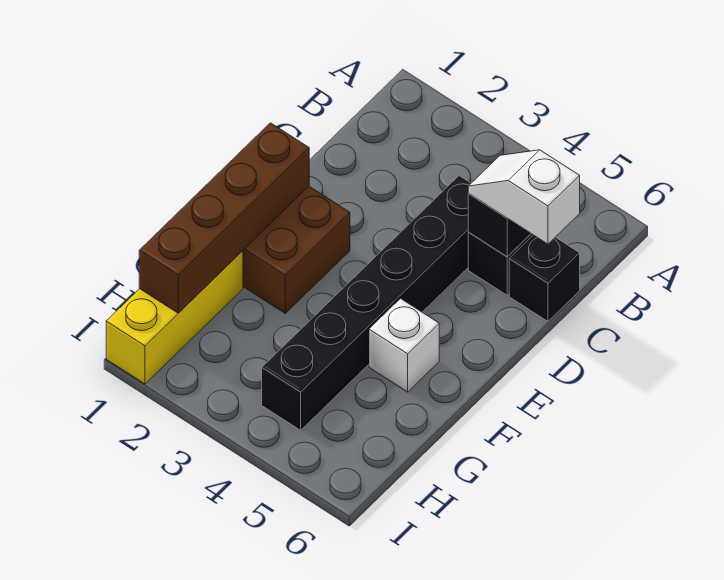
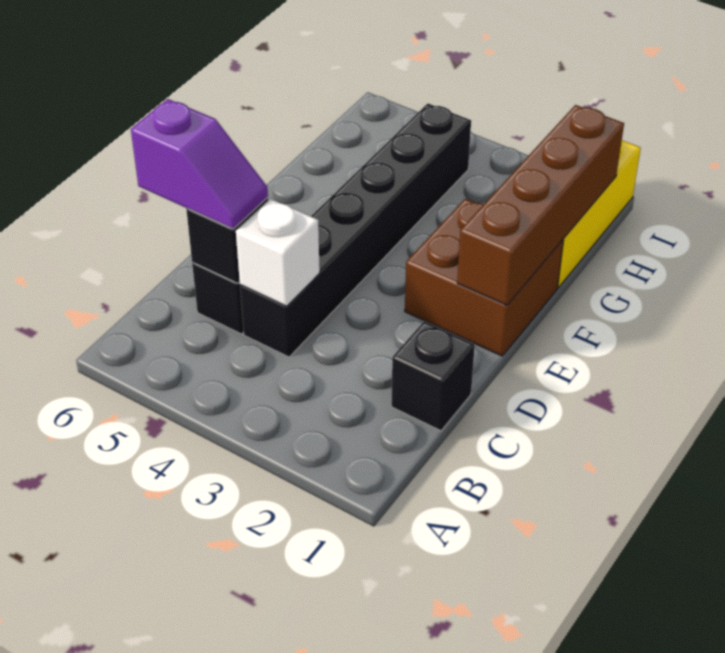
white slope C5:C6 level 3 top 6 -> purple slope C5:C6 level 3 top 6
black brick C6 level 1 -> black brick C1 level 1
white brick F5 level 1 -> white brick C4 level 2

